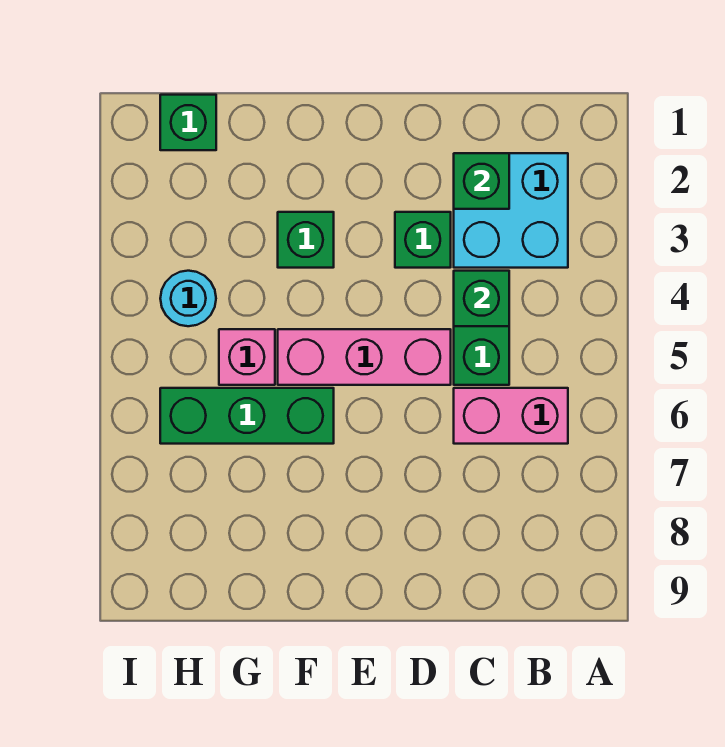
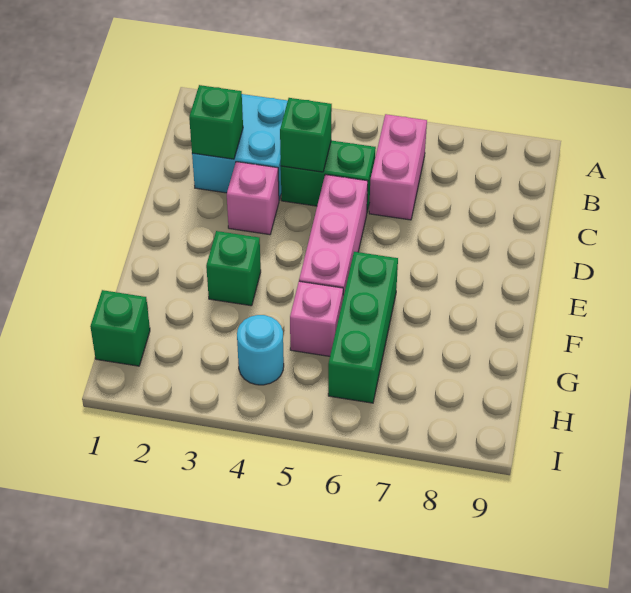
green brick D3 level 1 -> pink brick D3 level 1

